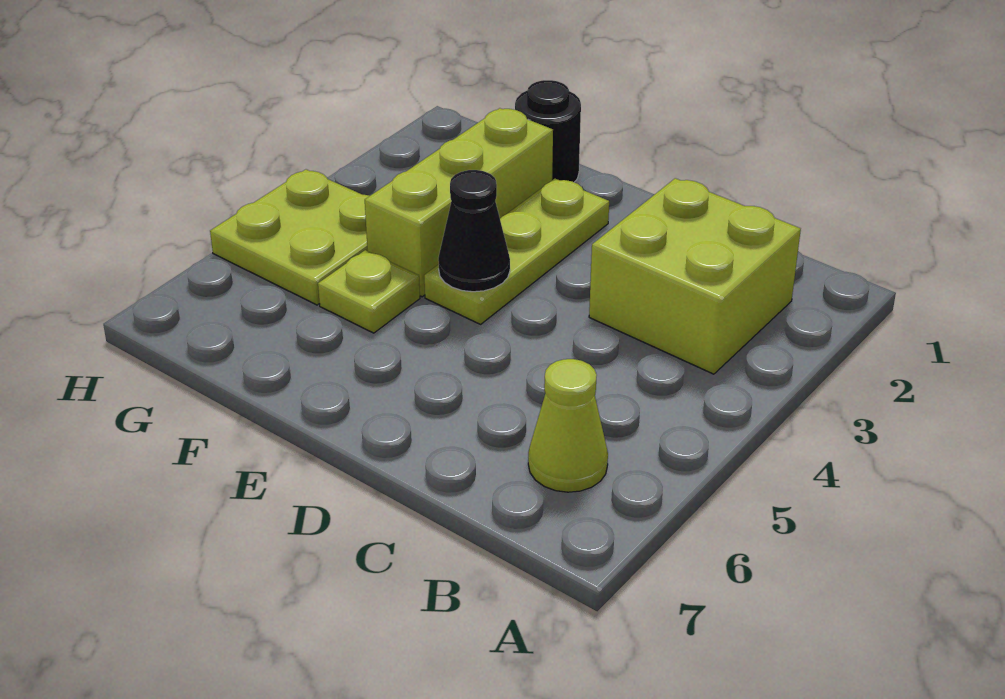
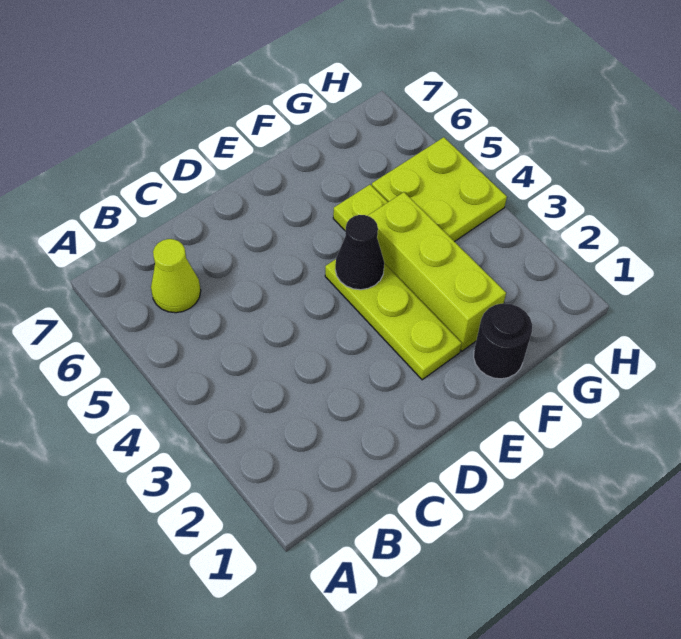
lime brick B2:C3 level 1 -> none

